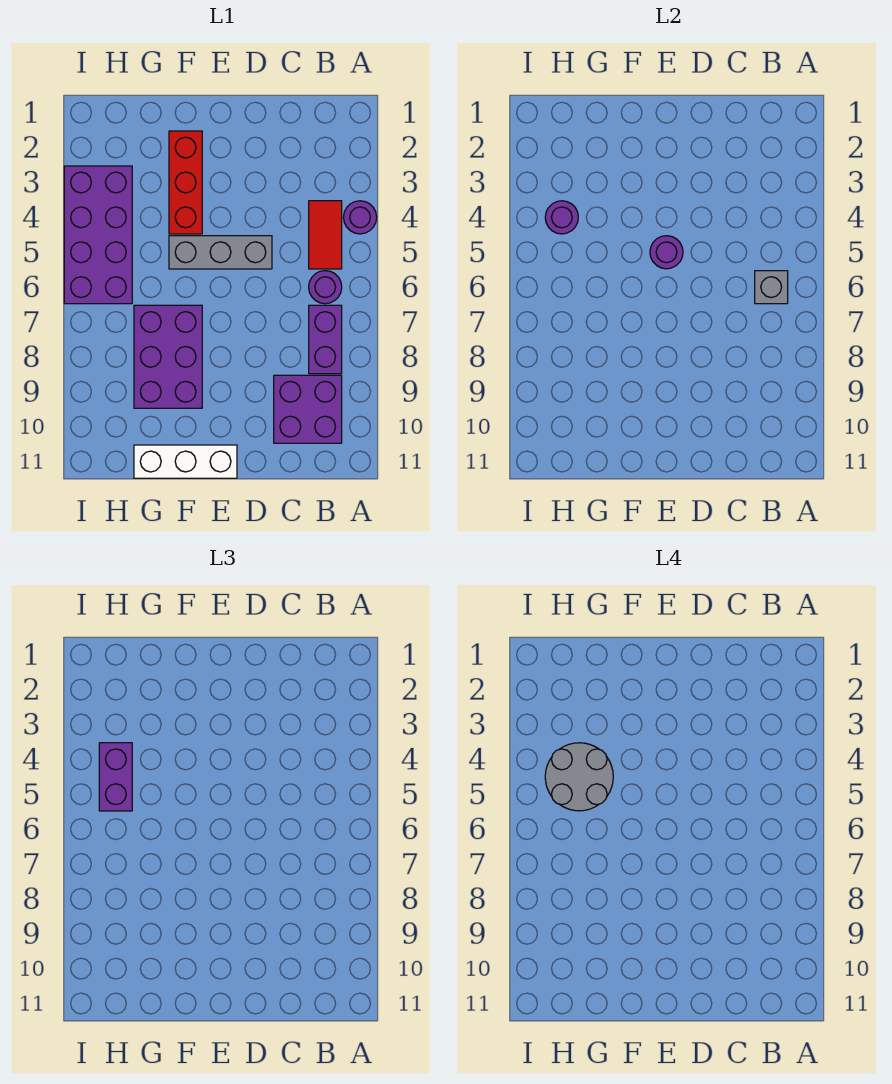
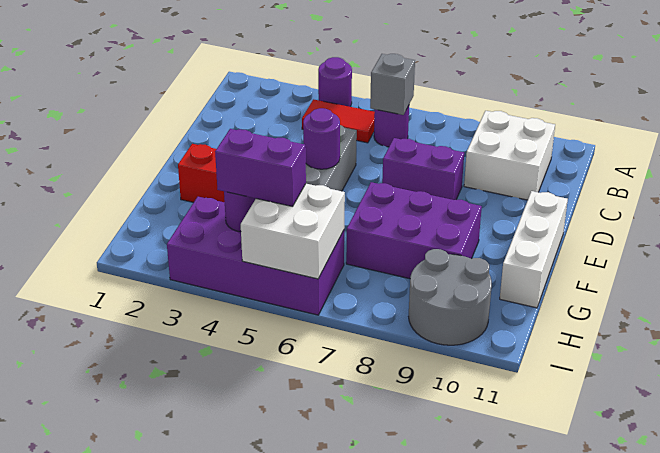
purple brick B7:B8 level 1 -> purple brick D7:D8 level 1
purple brick B9:C10 level 1 -> white brick B9:C10 level 1
grey round brick G4:H5 level 4 -> grey round brick H9:I10 level 1
none -> white brick H5:I6 level 2

